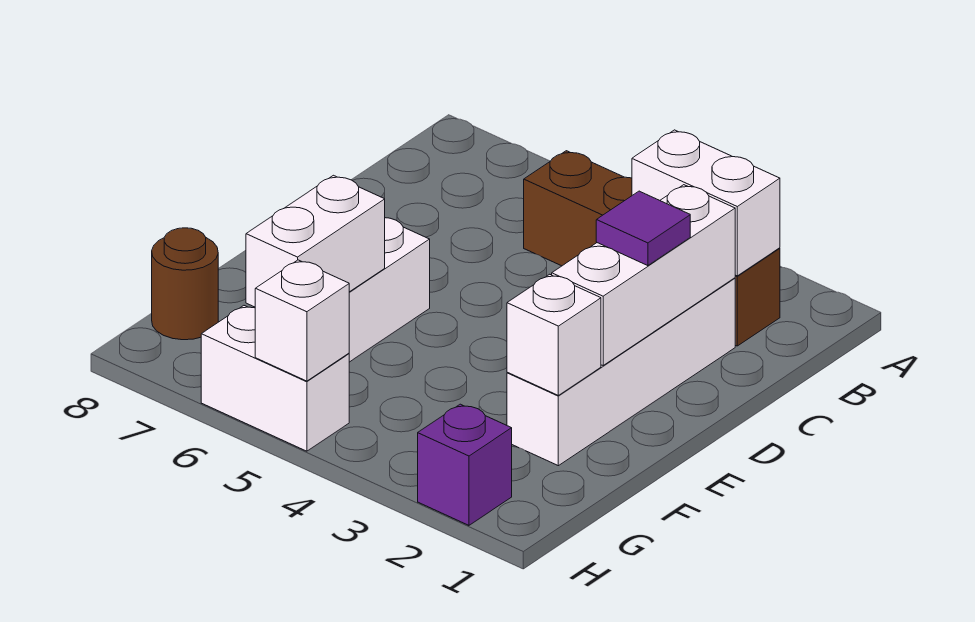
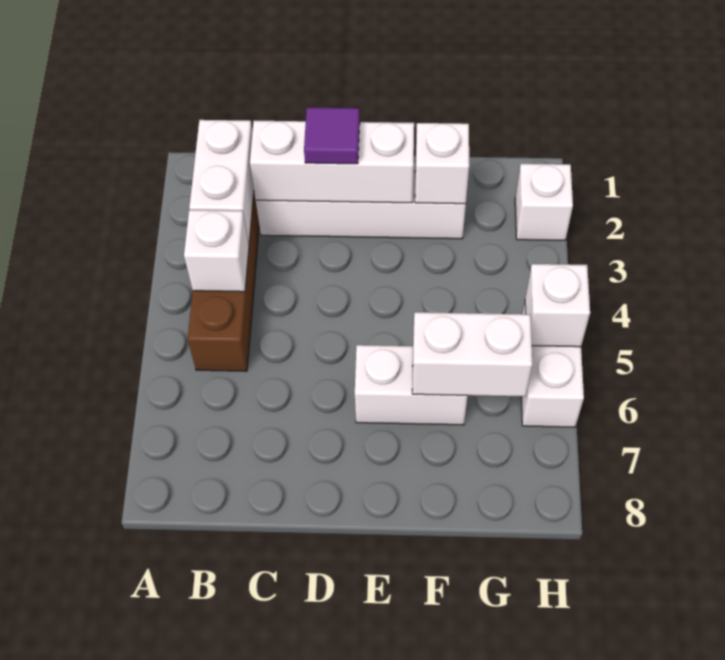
none -> white brick B4 level 2
brown round brick G8 level 1 -> none
purple brick H2 level 1 -> white brick H2 level 1

